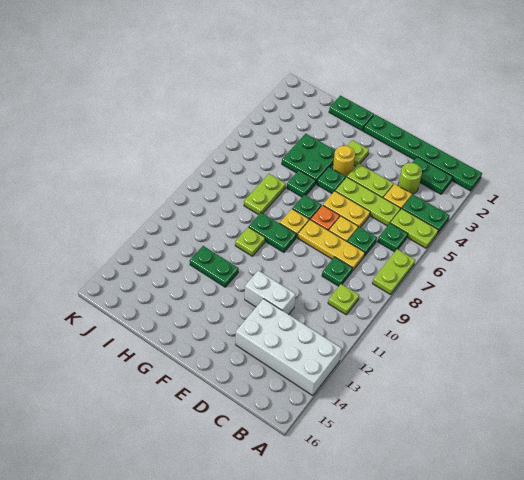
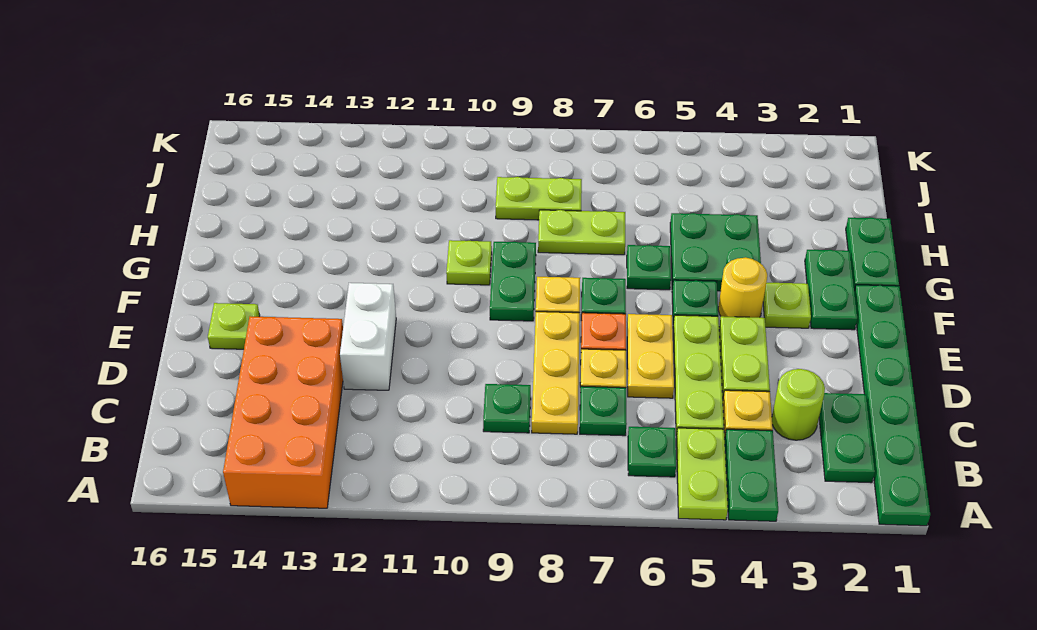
lime plate A7:A8 level 1 -> lime plate I8:I9 level 1
white brick A13:D14 level 1 -> orange brick A13:D14 level 1
lime plate B10 level 1 -> lime plate E15 level 1
green plate G12:H12 level 1 -> green plate F2:G2 level 1

